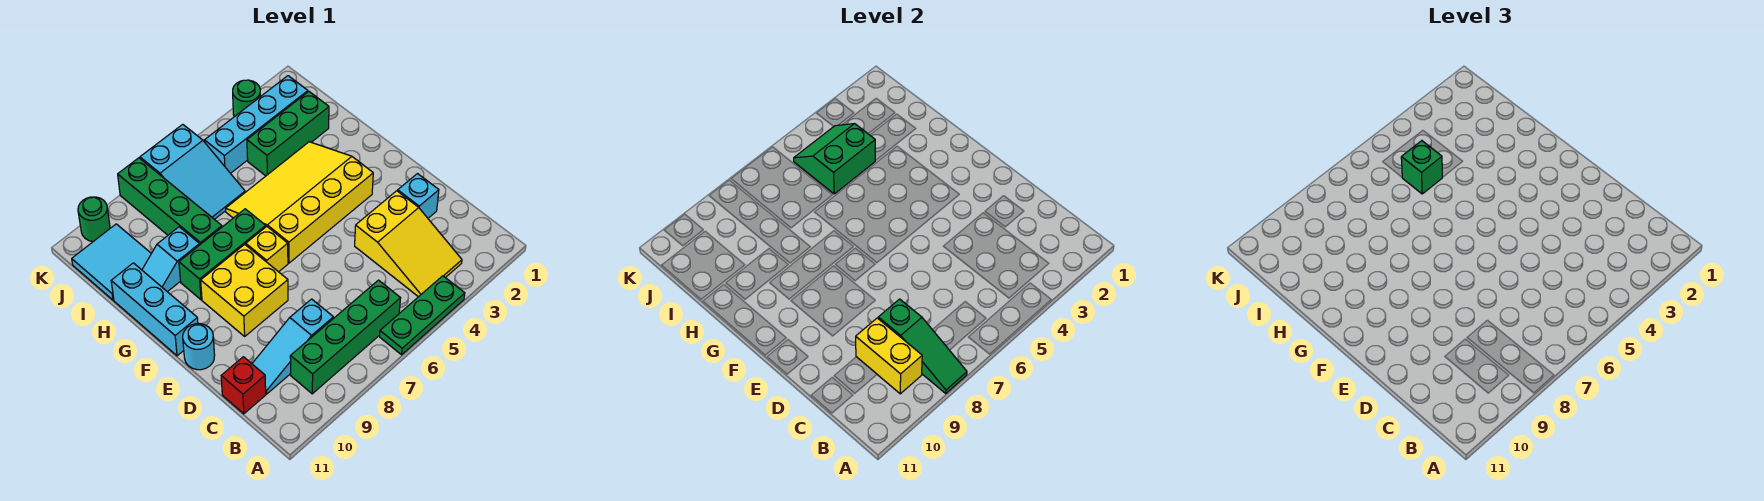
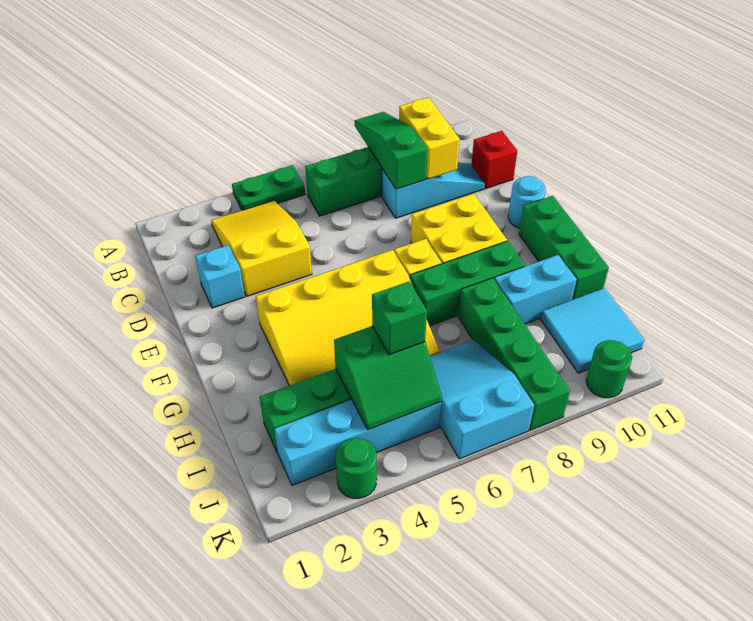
green plate A4:A6 level 1 -> green plate A4:A5 level 1
cyan brick F11:H11 level 1 -> green brick F11:H11 level 1
cyan slope H9:H10 level 1 top 9 -> cyan brick H9:H10 level 1

